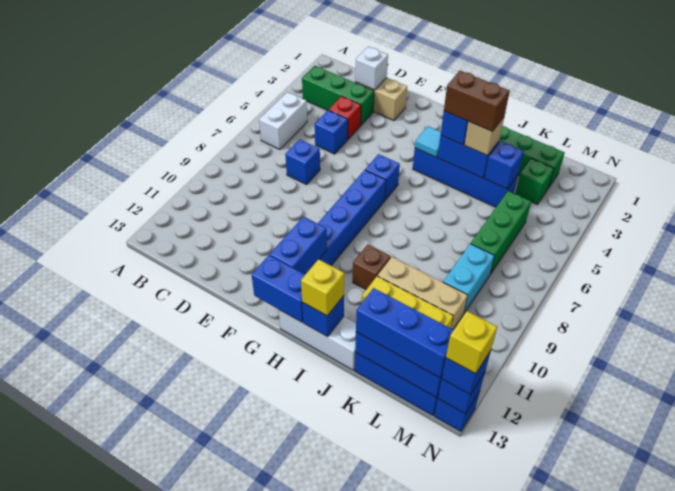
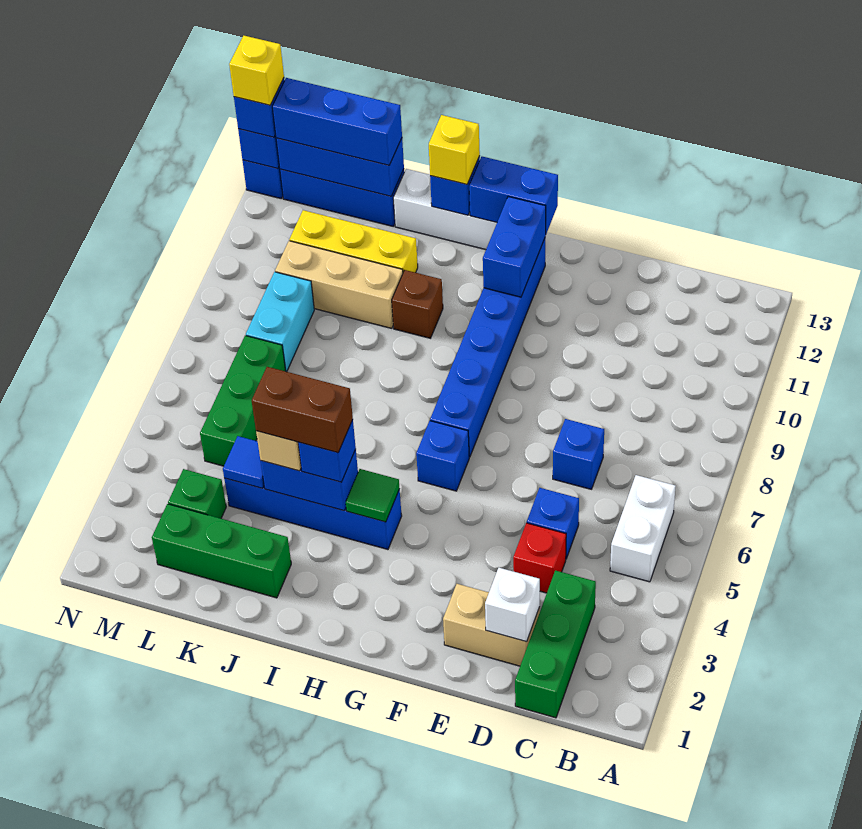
green brick B3:D3 level 1 -> green brick C1:C3 level 1
cyan tile H4 level 2 -> green tile H4 level 2
blue brick K4 level 2 -> blue tile K4 level 2

